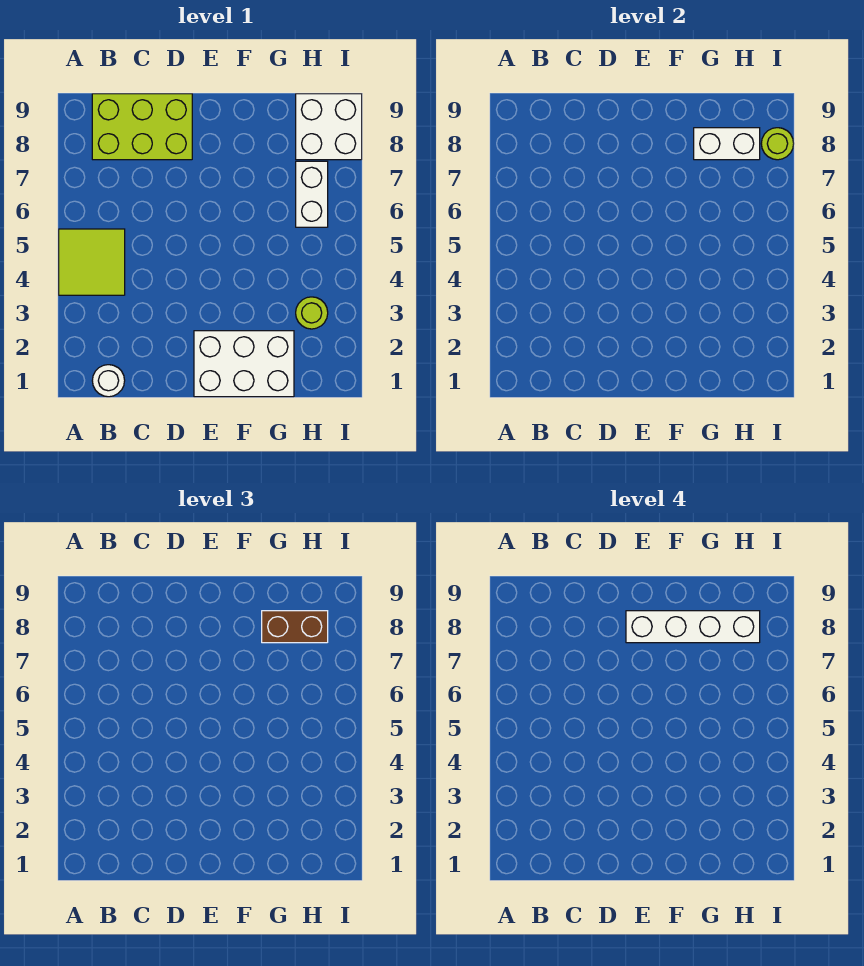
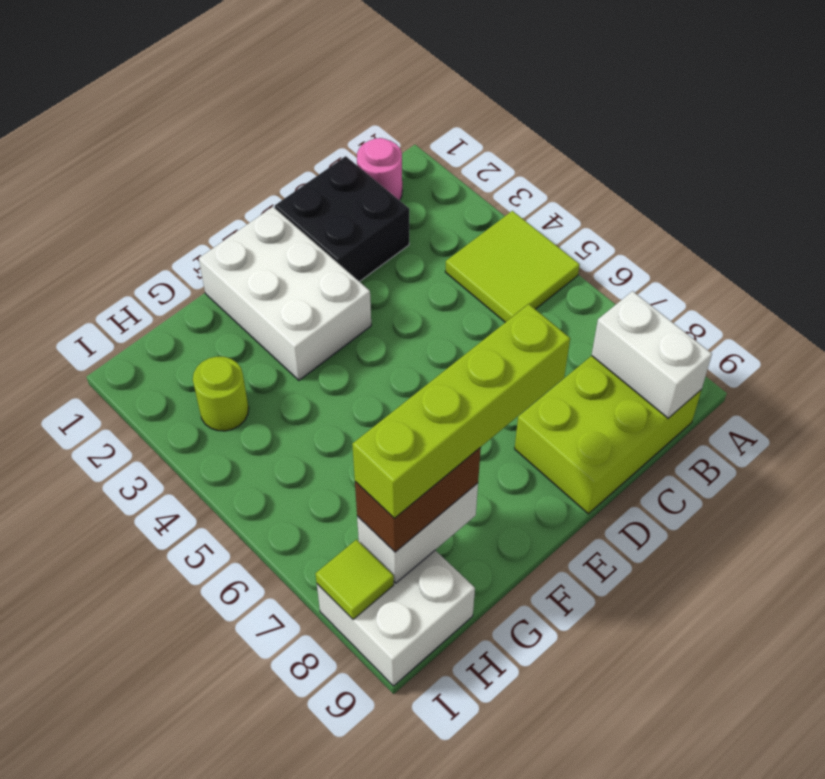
white round brick B1 level 1 -> pink round brick B1 level 1
none -> black brick C1:D2 level 1
white brick E1:G2 level 1 -> white brick E1:F3 level 1
white brick E8:H8 level 4 -> lime brick E8:H8 level 4
white brick H6:H7 level 1 -> white brick B8:B9 level 2
lime round brick I8 level 2 -> lime tile I8 level 2

